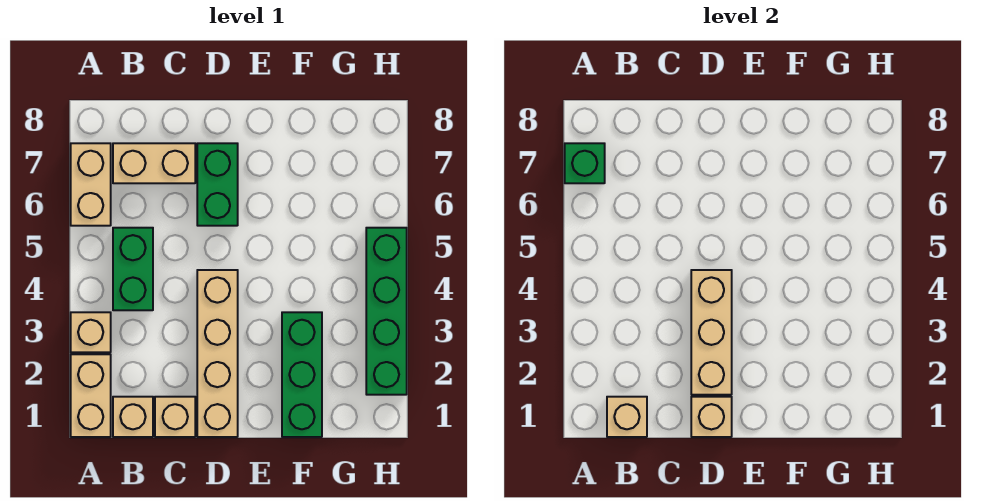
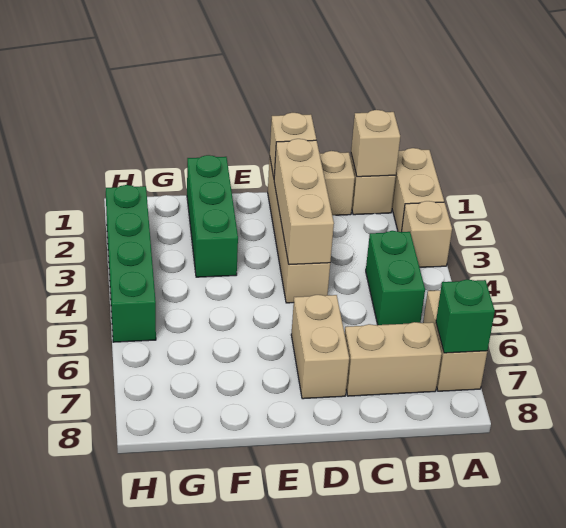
green brick D6:D7 level 1 -> tan brick D6:D7 level 1

